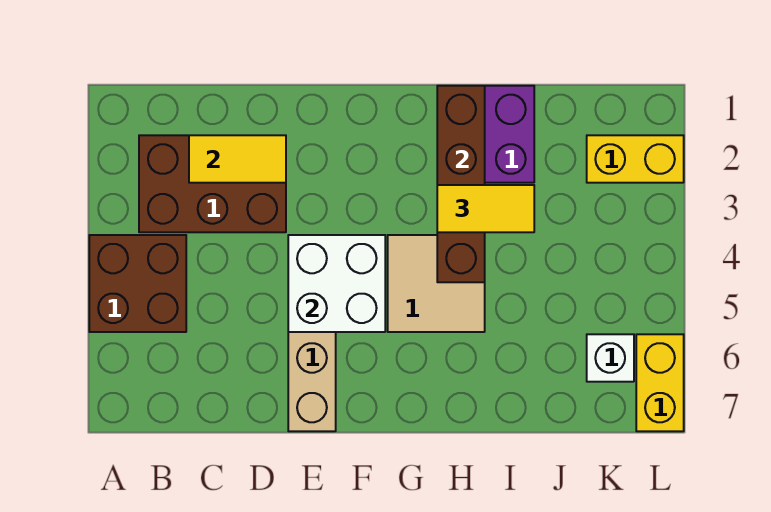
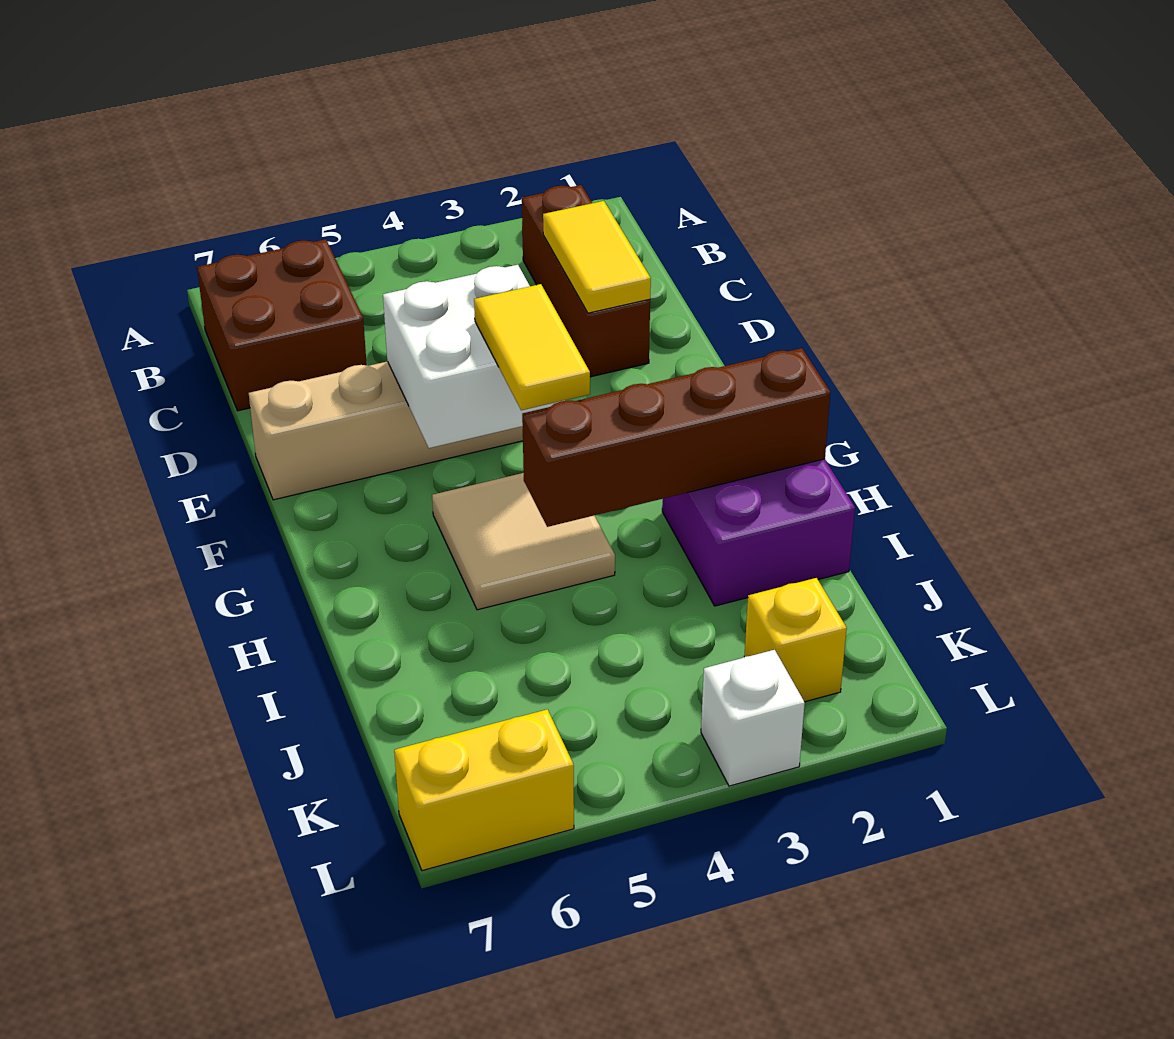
brown brick A4:B5 level 1 -> brown brick B6:C7 level 1
brown brick B2:D3 level 1 -> brown brick B2:D2 level 1
yellow tile H3:I3 level 3 -> yellow tile F4:G4 level 3
yellow brick K2:L2 level 1 -> yellow brick K2 level 1
white brick K6 level 1 -> white brick L3 level 1

